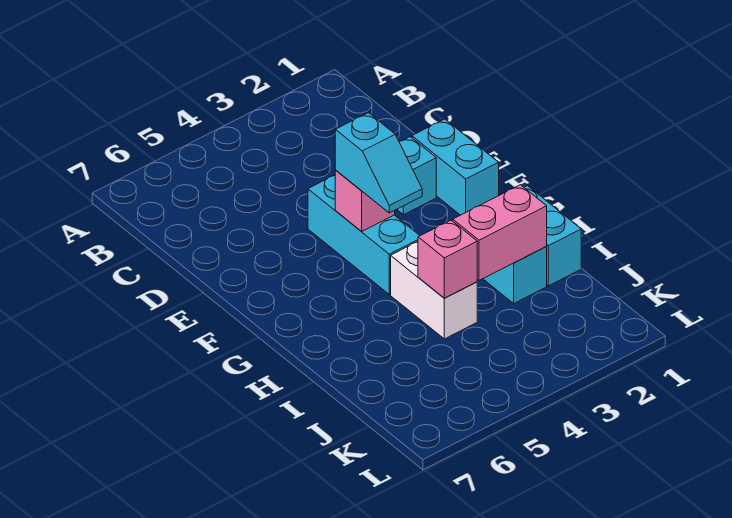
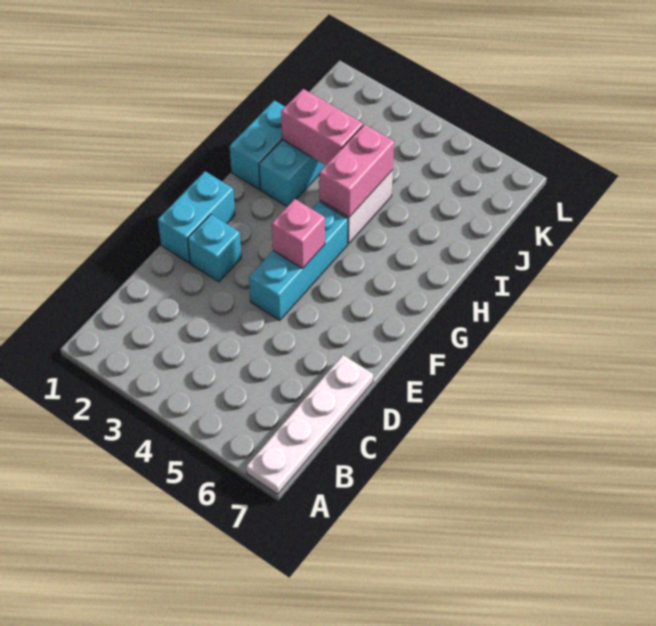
none -> white plate A7:D7 level 1
cyan slope F4:G4 level 3 top F -> none
pink brick I4 level 2 -> pink brick H4:I4 level 2

